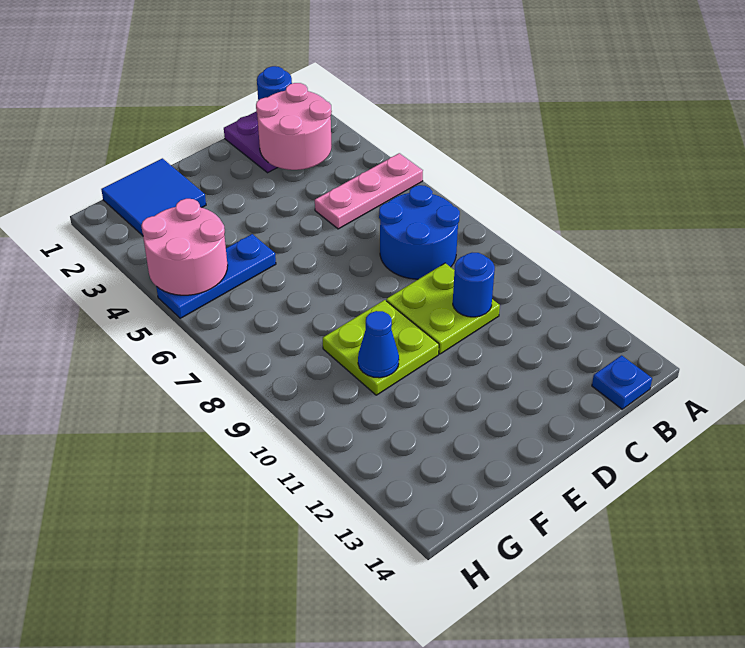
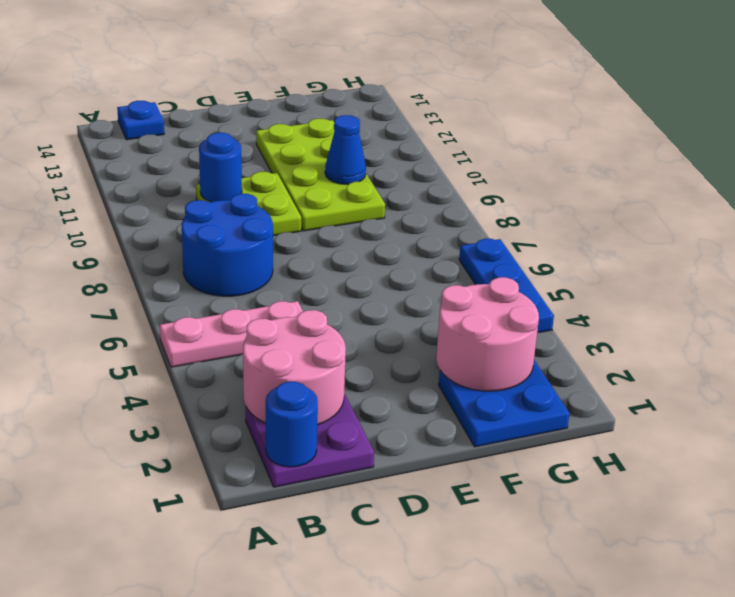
lime plate E9:F10 level 1 -> lime plate E9:F12 level 1
blue tile F1:G2 level 1 -> blue plate F1:G2 level 1
blue plate F5:H5 level 1 -> blue plate H4:H6 level 1
pink round brick G4:H5 level 2 -> pink round brick F2:G3 level 2

